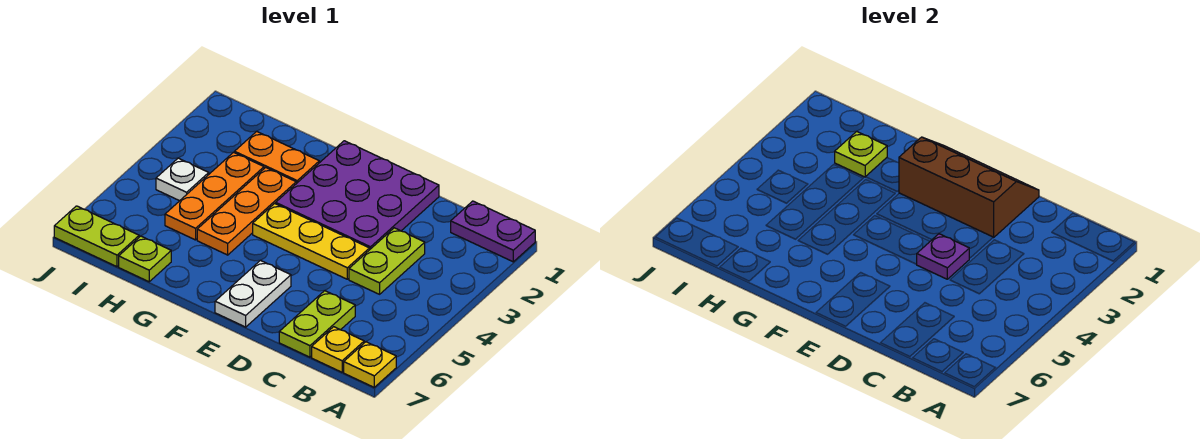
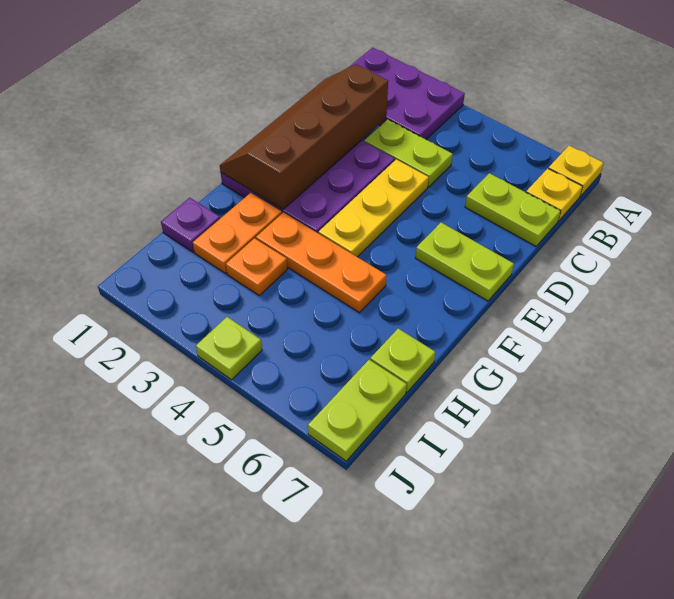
purple plate A1:B1 level 1 -> purple plate A1:B3 level 1
brown slope D1:F2 level 2 top 2 -> brown slope C1:F2 level 2 top 2
purple plate D4 level 2 -> purple plate H1 level 1
white plate E6:E7 level 1 -> lime plate E6:E7 level 1
lime plate H2 level 2 -> lime plate J4 level 1
orange plate H3:H5 level 1 -> orange plate H3 level 1
white plate I4 level 1 -> none

